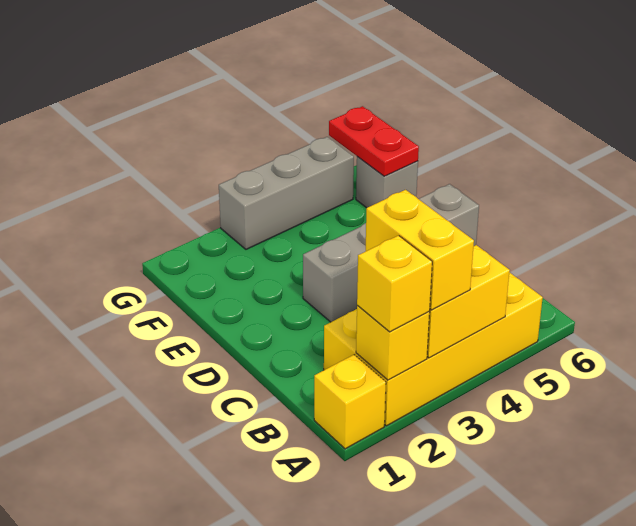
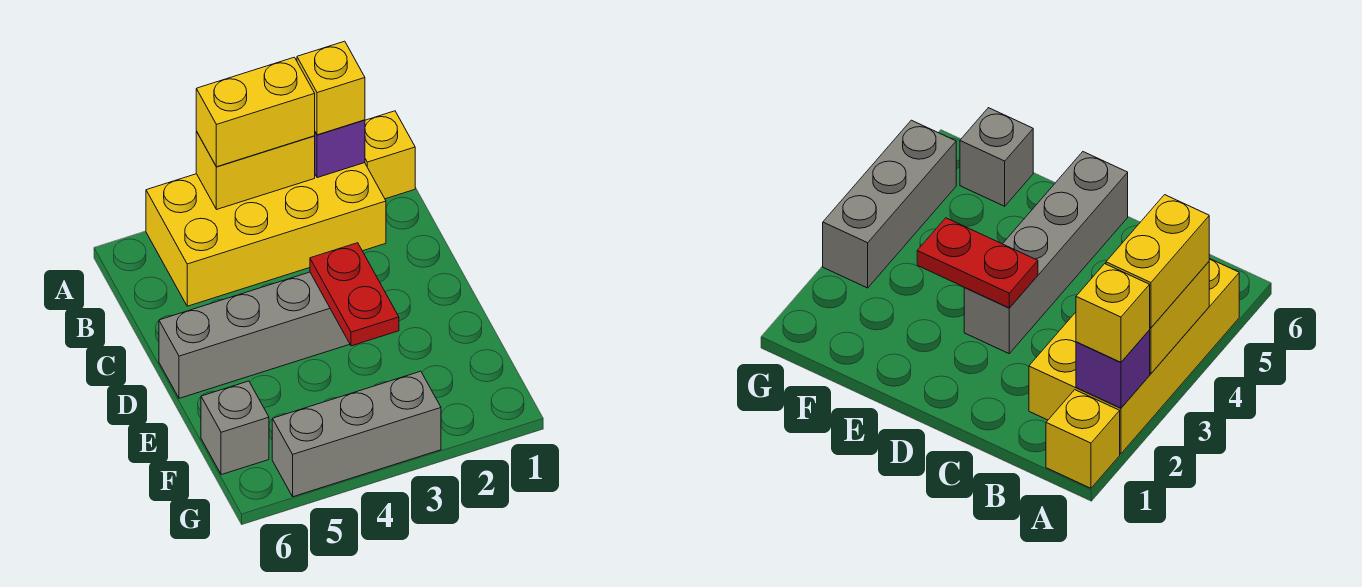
yellow brick A2 level 2 -> purple brick A2 level 2
yellow brick A3:B3 level 3 -> yellow brick A3:A4 level 3
red plate F6:G6 level 2 -> red plate D3:E3 level 2

